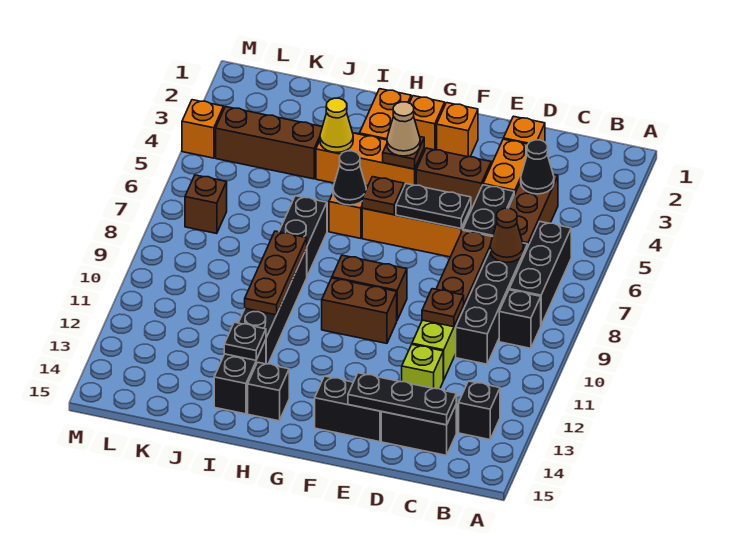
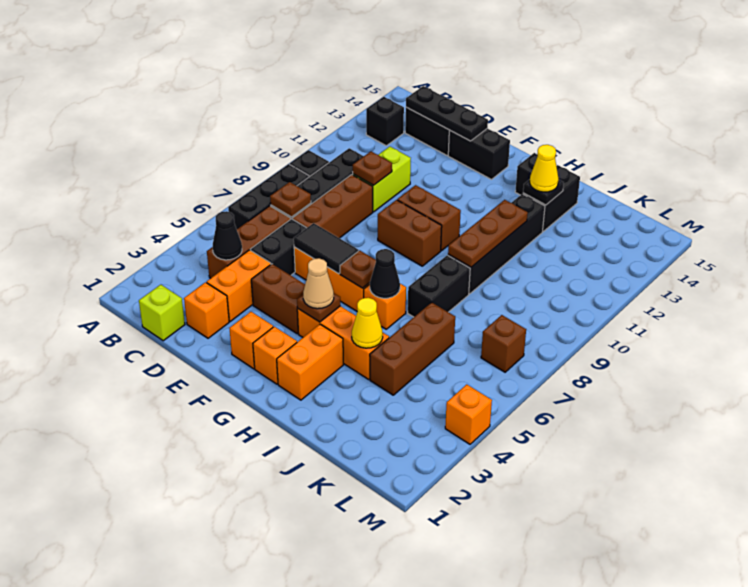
brown cone C7 level 2 -> brown plate C7 level 2
lime brick D12 level 1 -> lime brick C1 level 1
black plate E6:F6 level 2 -> black tile E6:F6 level 2
none -> yellow cone I13 level 3
brown brick J4:L4 level 1 -> brown brick J4:J6 level 1

